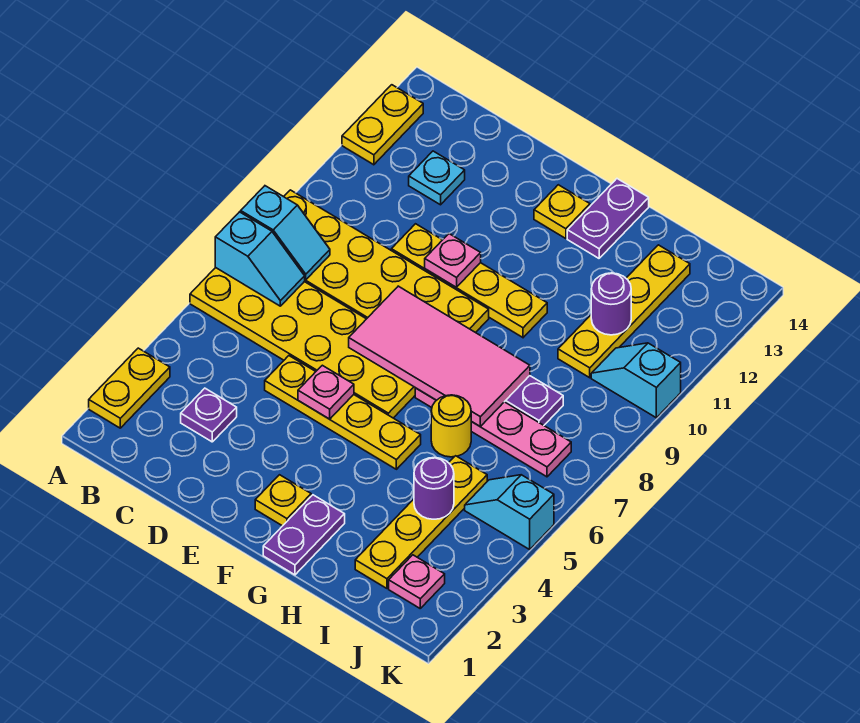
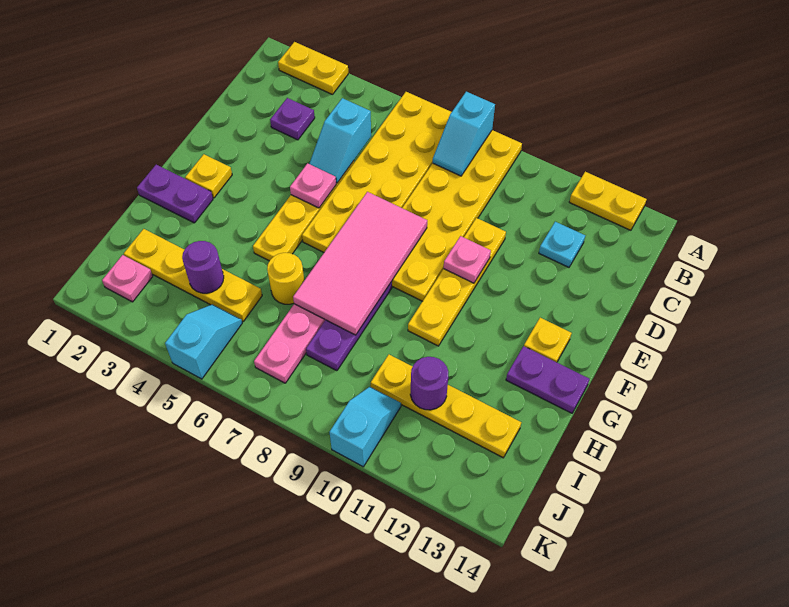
cyan slope A7:B7 level 2 top A -> cyan slope C5:D5 level 2 top C

